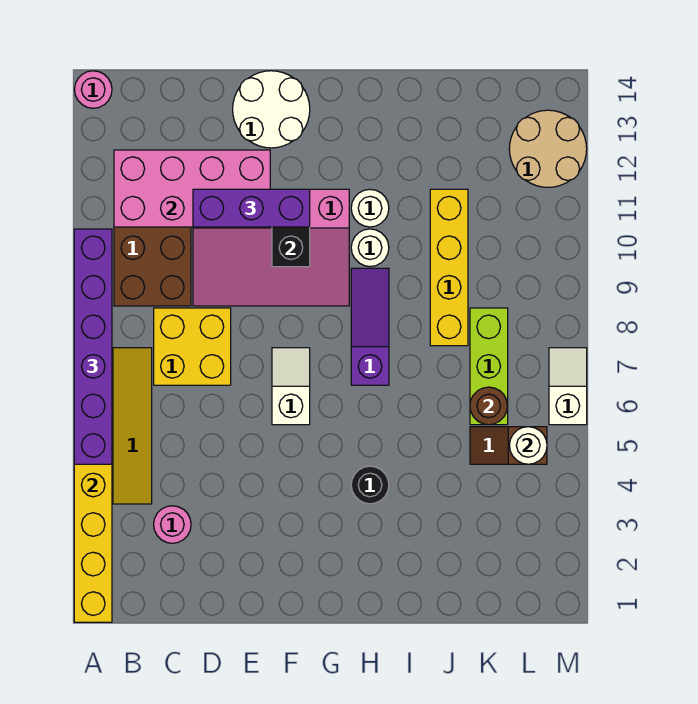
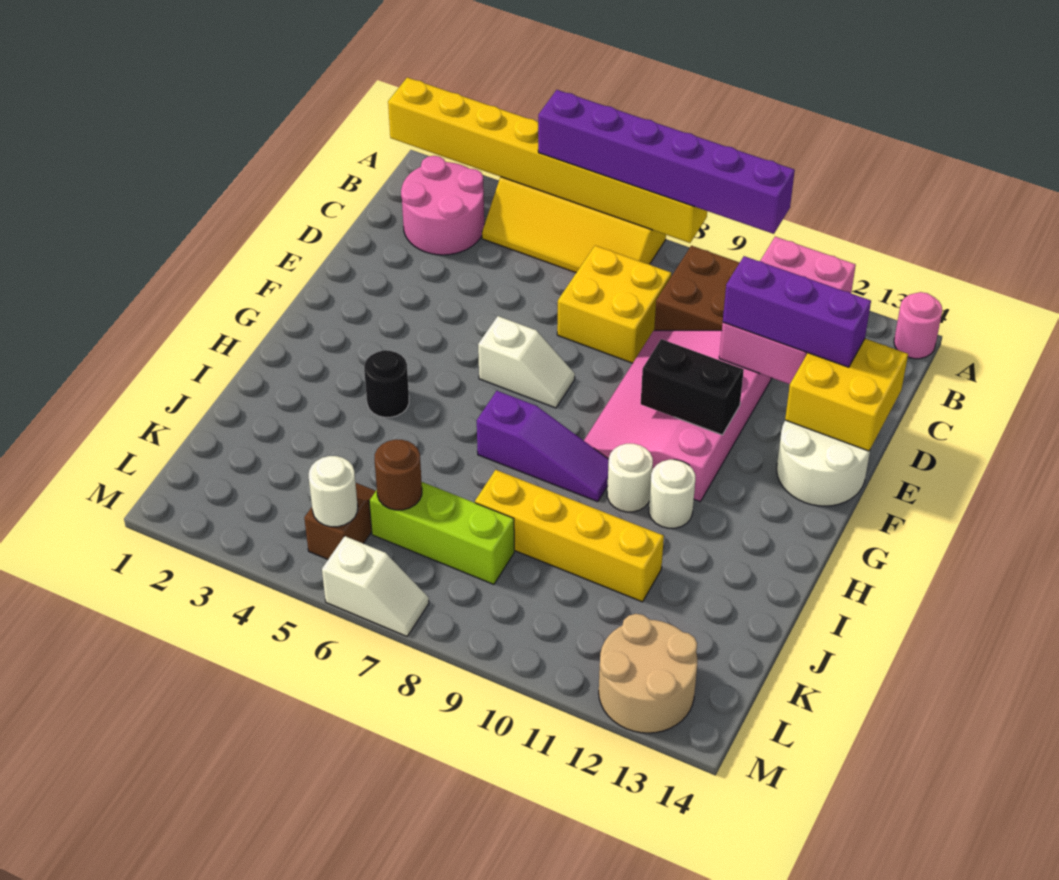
pink brick B11:E12 level 2 -> pink brick B11:D12 level 2
pink round brick C3 level 1 -> pink round brick B2:C3 level 1
purple brick D11:F11 level 3 -> purple brick D11:D13 level 3
none -> yellow brick D13:E14 level 2

